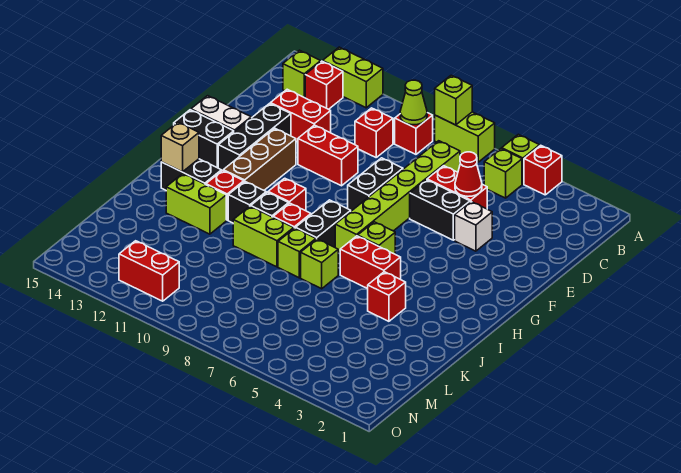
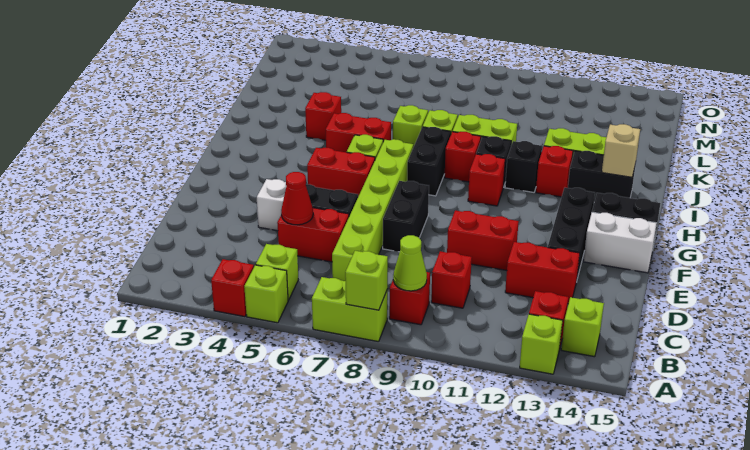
lime brick A12:A13 level 1 -> lime brick A13 level 1
brown brick F12:H12 level 1 -> none
red brick N11:N12 level 1 -> red brick G5:G6 level 1

